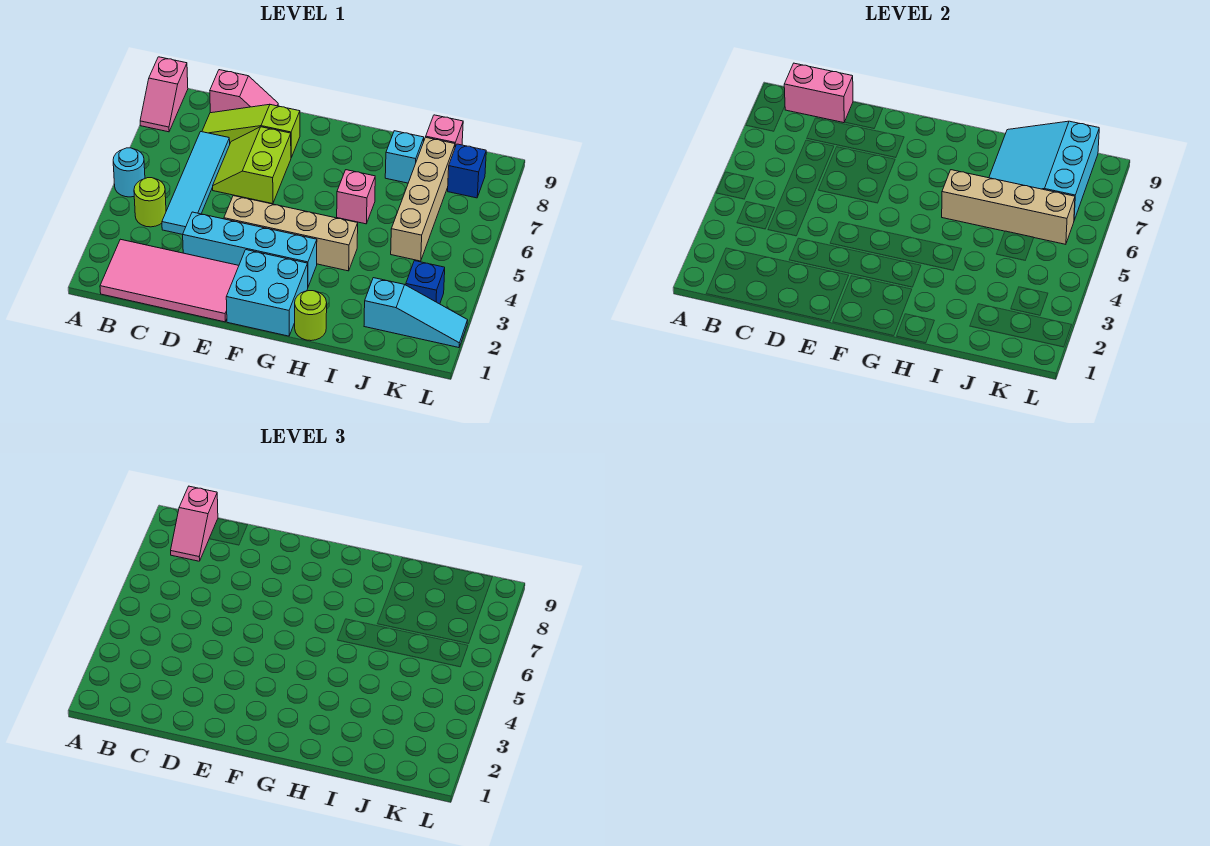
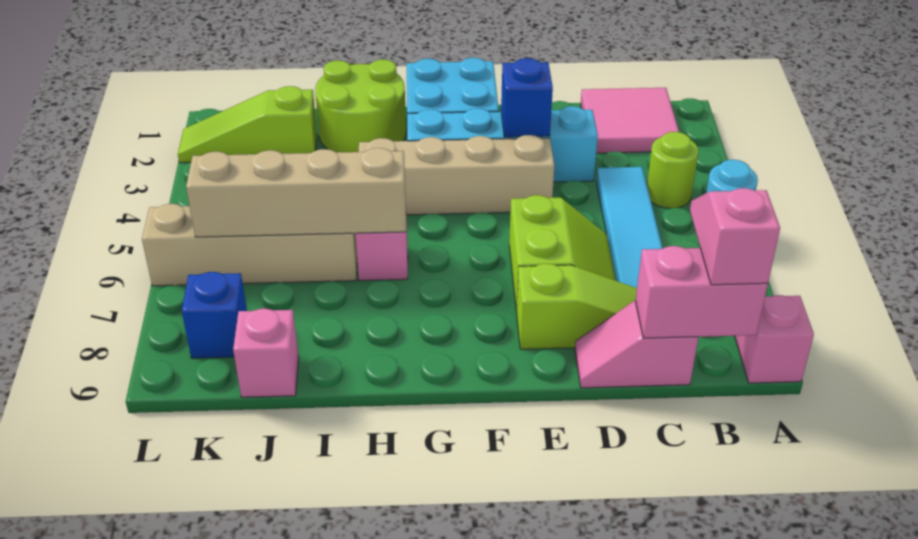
pink tile B1:E2 level 1 -> pink tile B1:C2 level 1
lime round brick H1 level 1 -> lime round brick H1:I2 level 1
cyan slope I7:K9 level 2 top K -> none
cyan brick I8 level 1 -> none
cyan slope J2:L2 level 1 top J -> lime slope J2:L2 level 1 top J
tan brick J5:J8 level 1 -> tan brick I6:L6 level 1
blue brick K3 level 1 -> blue brick E3 level 2

